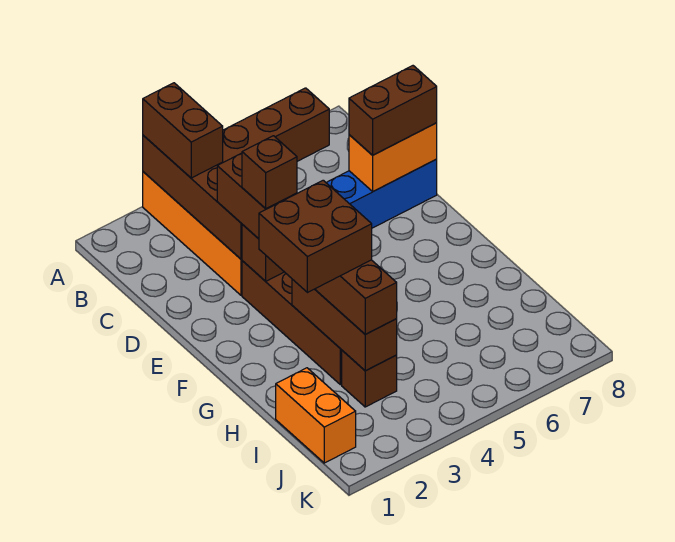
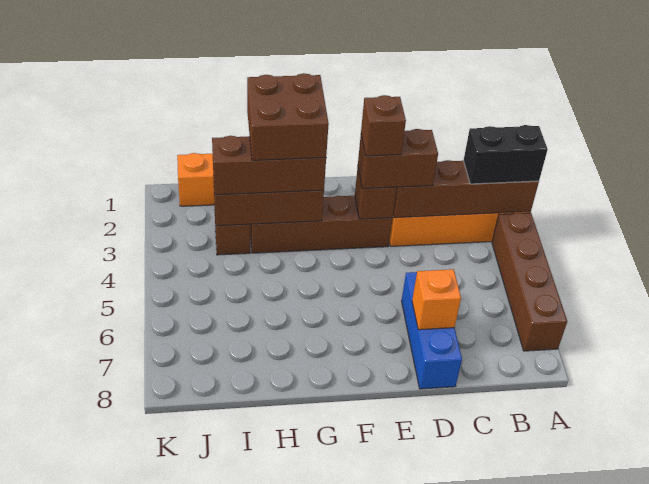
brown brick A3:B3 level 3 -> black brick A3:B3 level 3
orange brick D7:D8 level 2 -> orange brick D7 level 2
brown brick D7:D8 level 3 -> none

